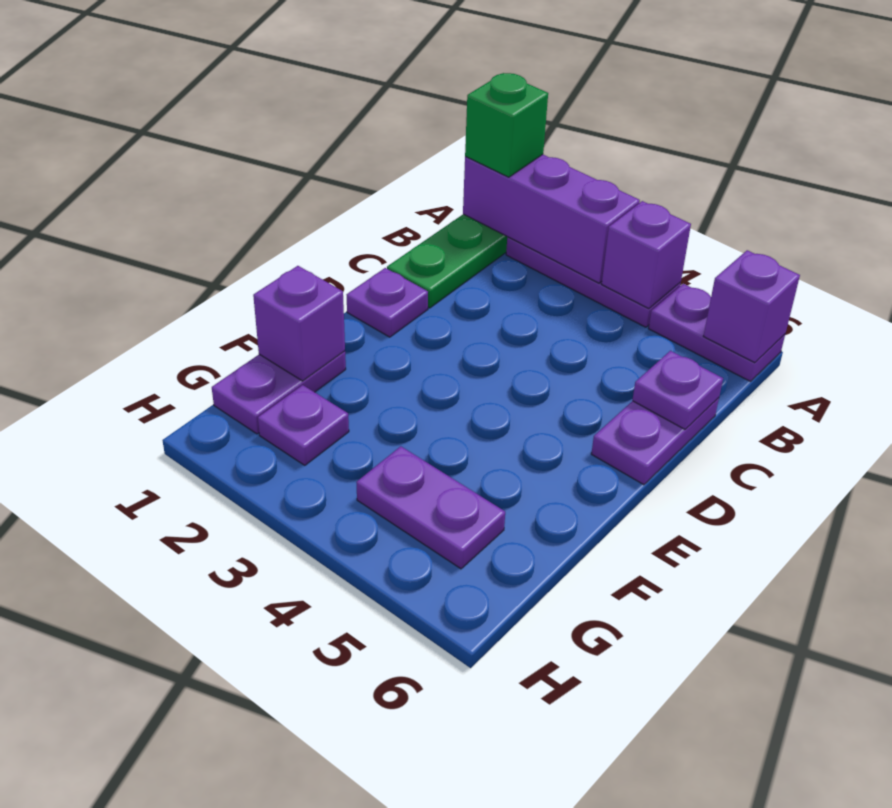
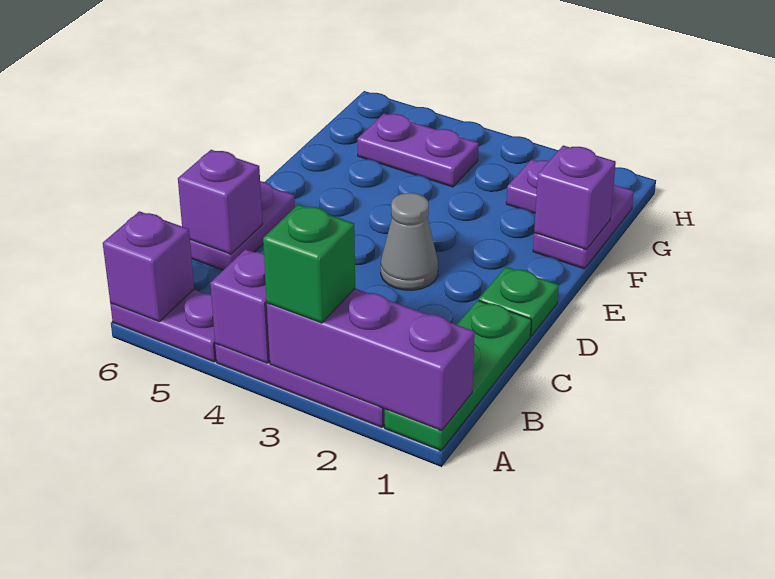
green brick A1 level 3 -> green brick A3 level 3
purple plate C6 level 2 -> purple brick C6 level 2
purple plate D1 level 1 -> green plate D1 level 1
none -> grey cone D3 level 1

